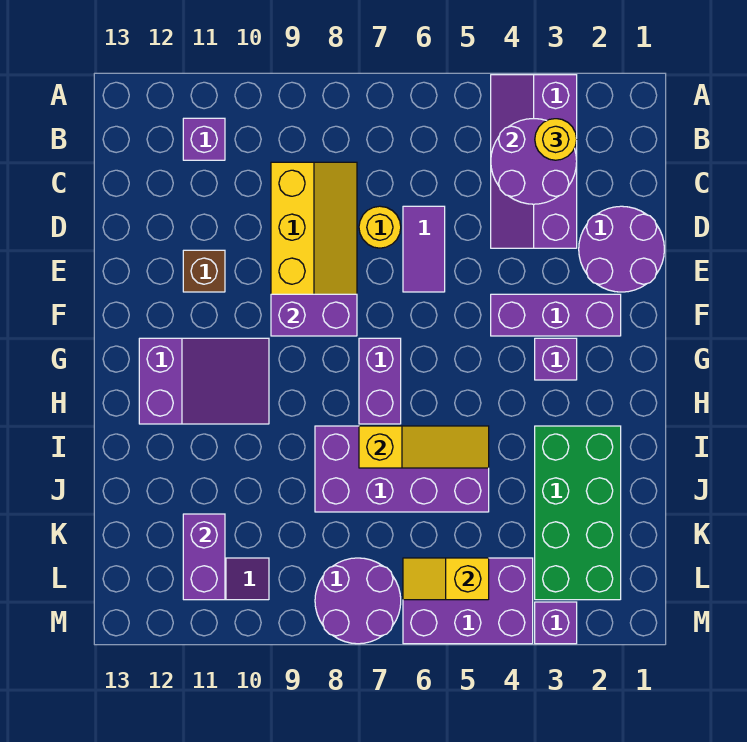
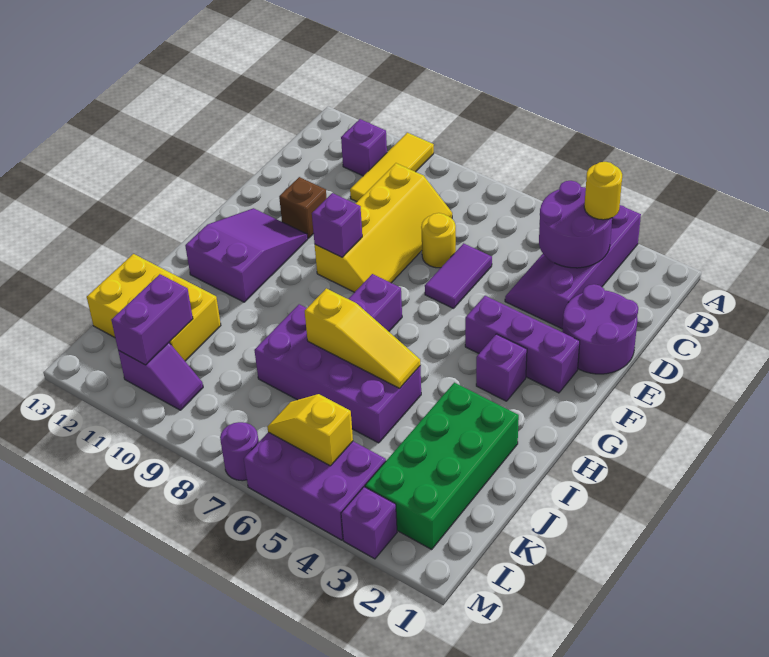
none -> yellow tile A10:C10 level 1
purple brick F8:F9 level 2 -> purple brick F9 level 2
purple slope G10:H12 level 1 top 12 -> purple slope F11:H12 level 1 top H
none -> yellow brick J11:K13 level 1
purple round brick L7:M8 level 1 -> purple round brick M7 level 1

